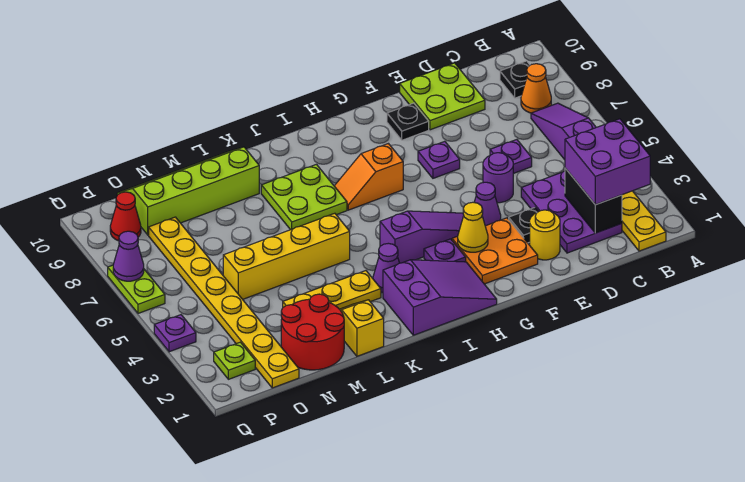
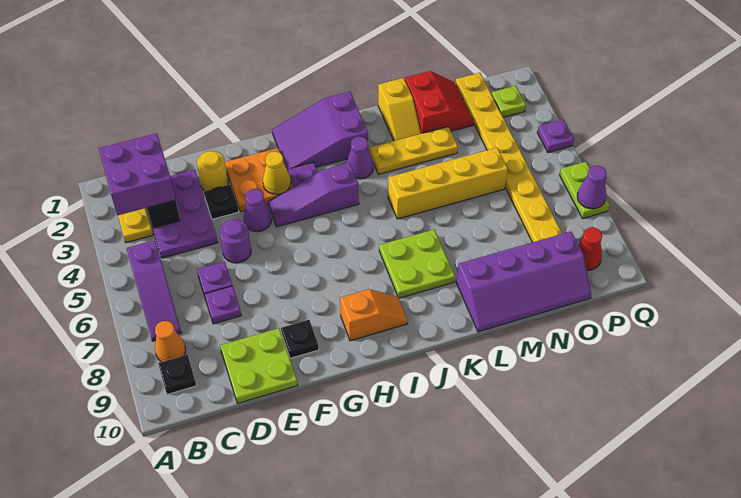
purple plate F7 level 1 -> purple plate D7 level 1
orange slope H7:I7 level 1 top H -> orange slope H9:I9 level 1 top H
lime slope L9:O10 level 1 top 9 -> purple slope L9:O10 level 1 top 9
red round brick M1:N2 level 1 -> red slope M1:N2 level 1 top M

